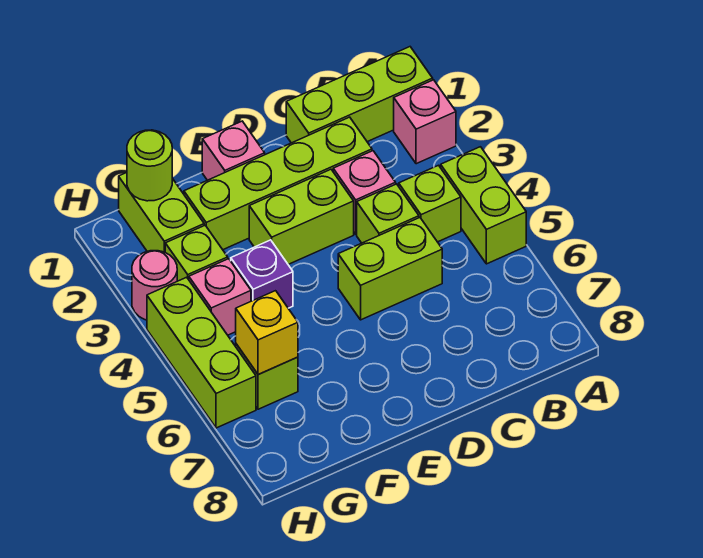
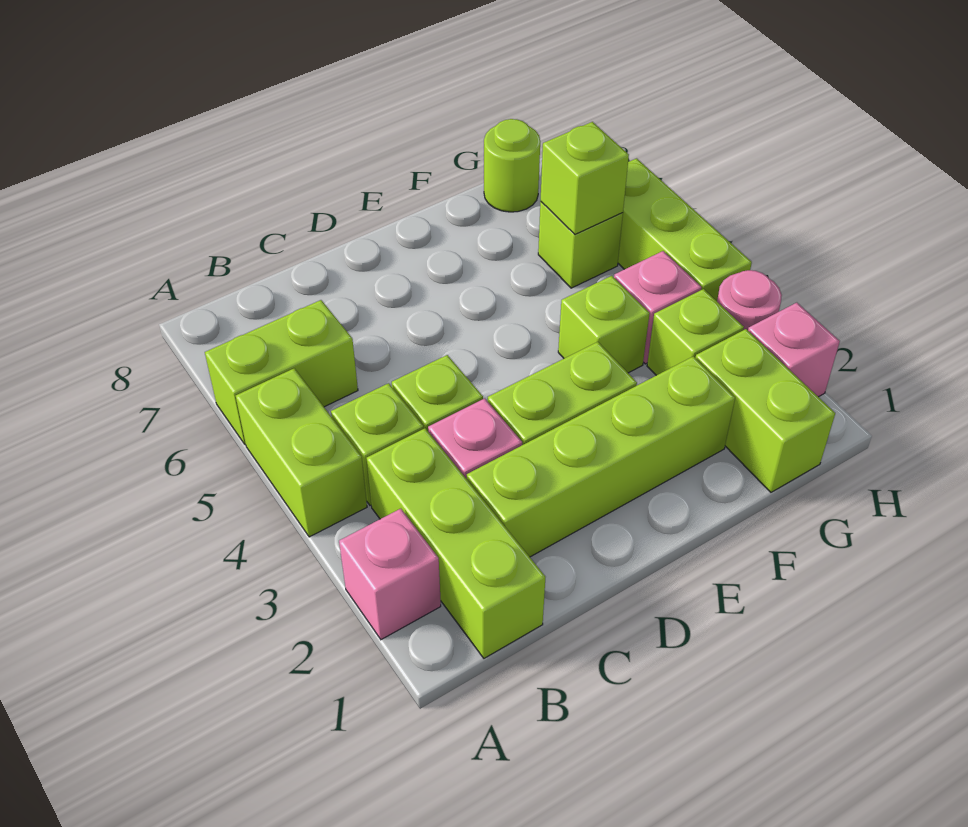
lime brick A1:C1 level 1 -> lime brick B1:B3 level 1
lime brick C5:D5 level 1 -> lime brick A6:B6 level 1
pink brick E1 level 1 -> pink brick H2 level 1
purple brick F4 level 1 -> lime brick F4 level 1
lime round brick G1 level 2 -> lime round brick G8 level 1
yellow brick G6 level 2 -> lime brick G6 level 2

